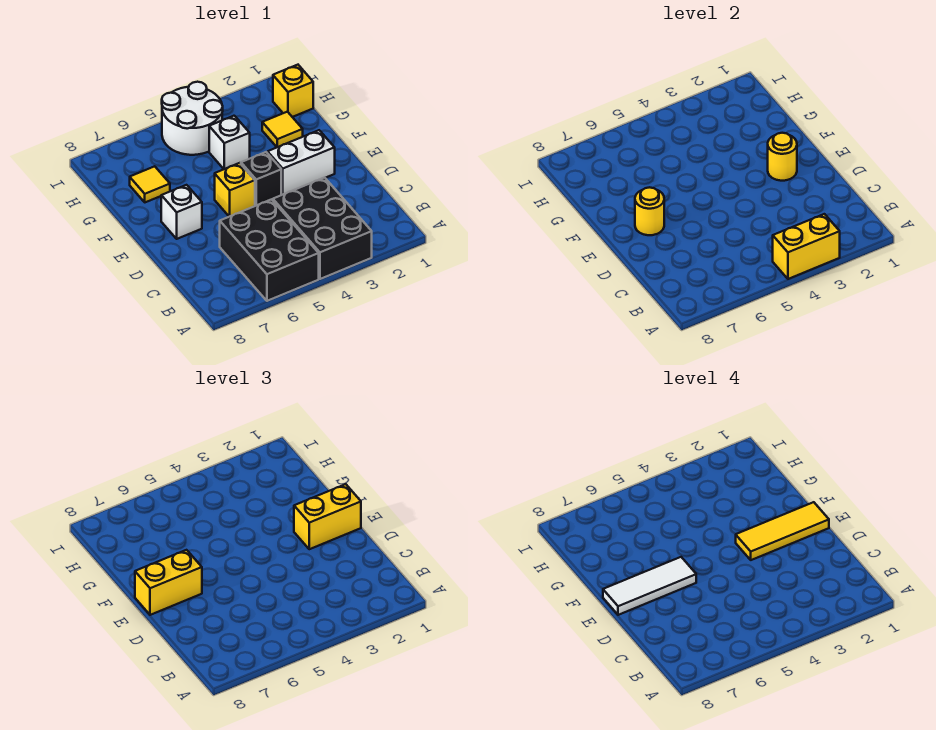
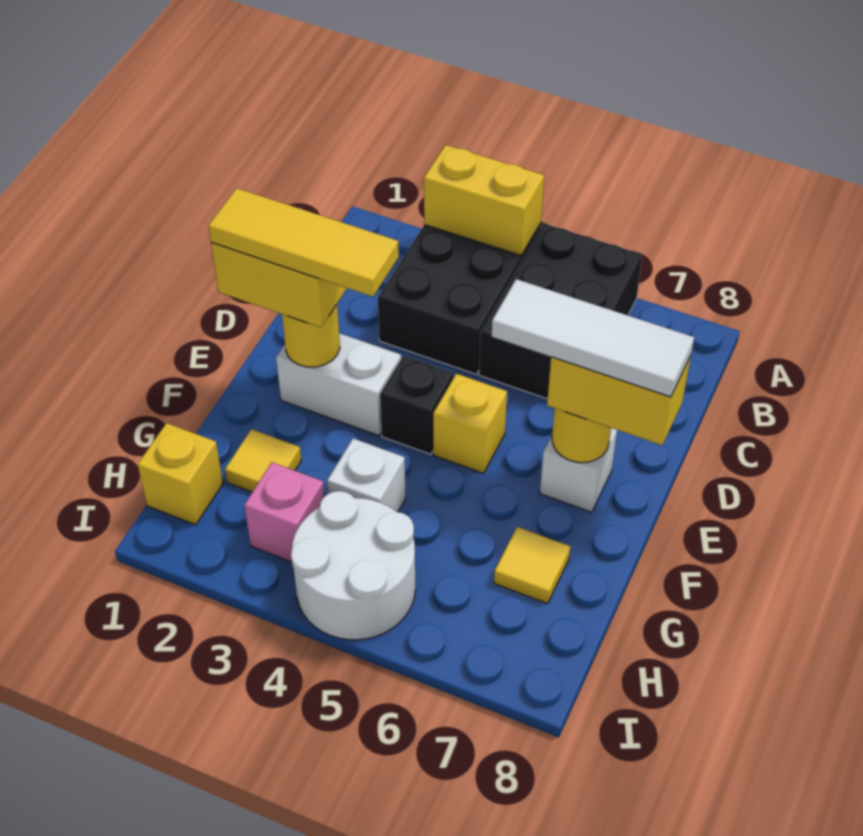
none -> pink brick H3 level 1

